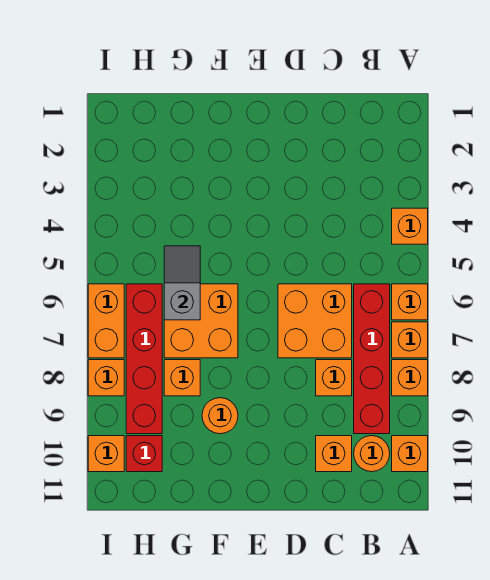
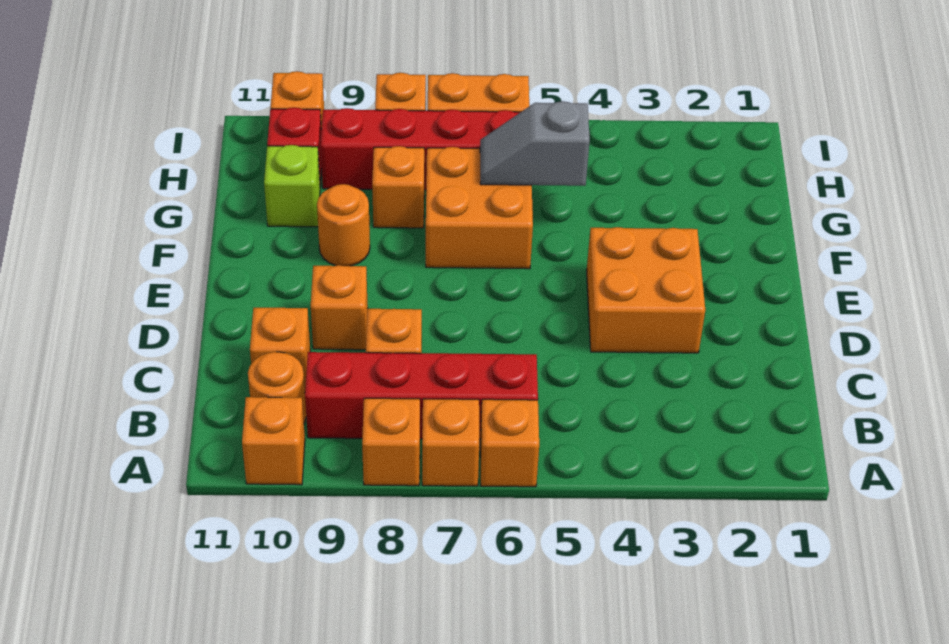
orange brick A4 level 1 -> orange brick D9 level 1
orange brick C6:D7 level 1 -> orange brick D3:E4 level 1
grey slope G5:G6 level 2 top 6 -> grey slope G5:G6 level 2 top 5
none -> lime brick G10 level 1

